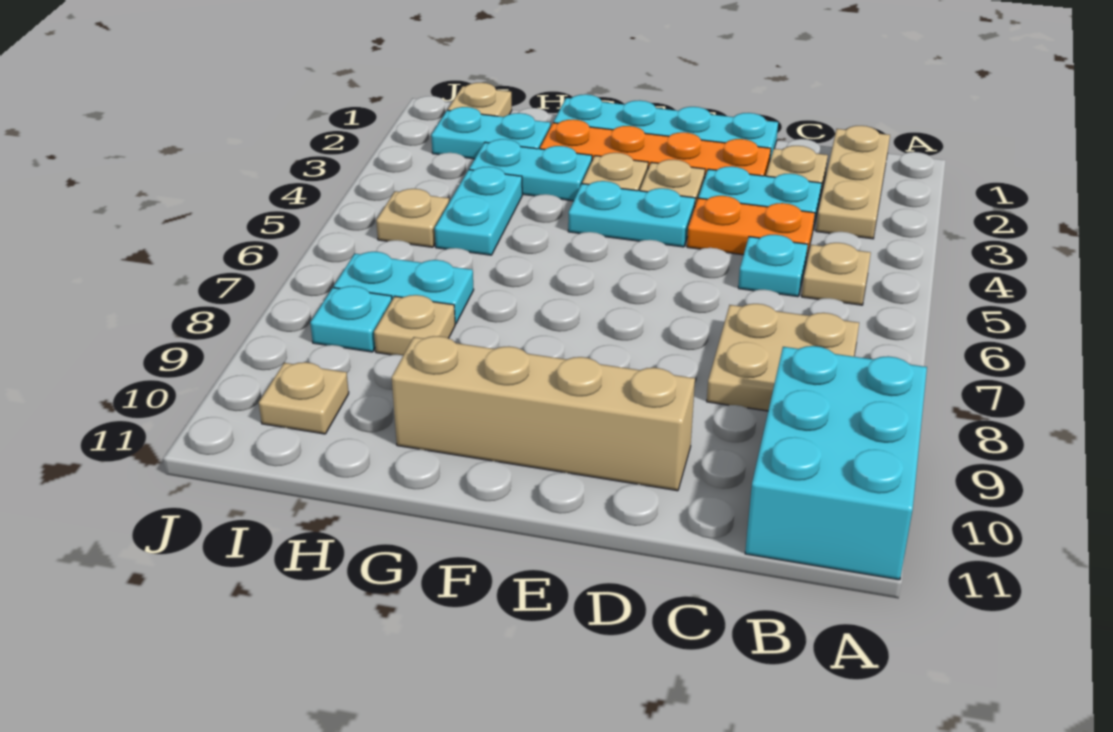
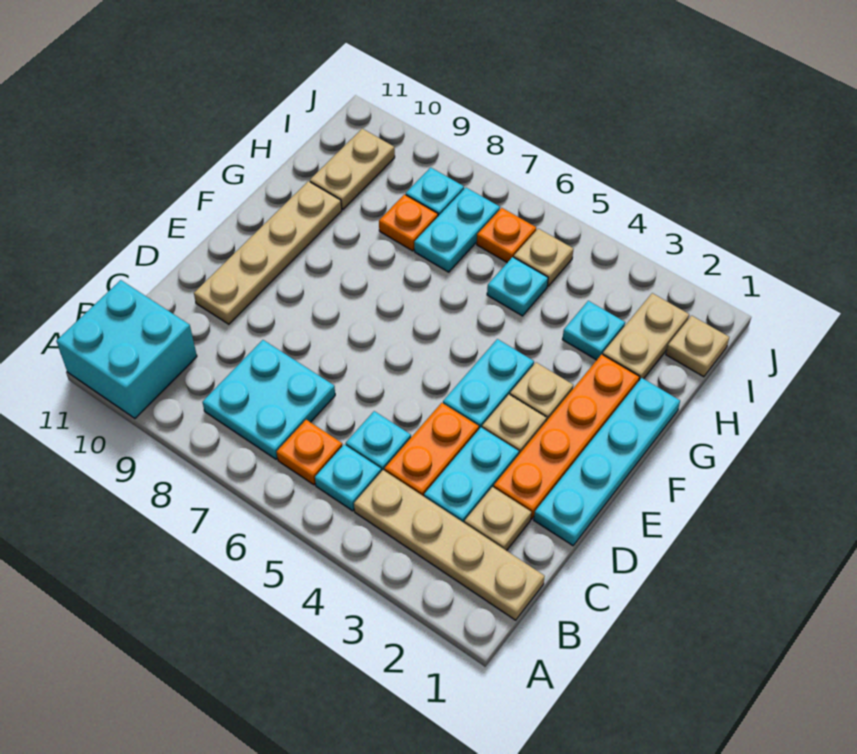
cyan brick A9:B11 level 1 -> cyan brick A10:B11 level 1
tan plate B1:B3 level 1 -> tan plate B1:B4 level 1
tan plate B5 level 1 -> cyan plate B5 level 1
none -> orange plate B6 level 1
tan plate B7:C8 level 1 -> cyan plate B7:C8 level 1
tan brick D10:G10 level 1 -> tan plate D10:G10 level 1
cyan plate G3:H3 level 1 -> cyan plate H3 level 1
cyan plate H2:I2 level 1 -> tan plate H2:I2 level 1
cyan plate H4:H5 level 1 -> cyan plate H5 level 1
tan plate H8 level 1 -> orange plate H8 level 1
none -> orange plate I6 level 1
tan plate I10 level 1 -> tan plate H10:I10 level 1

